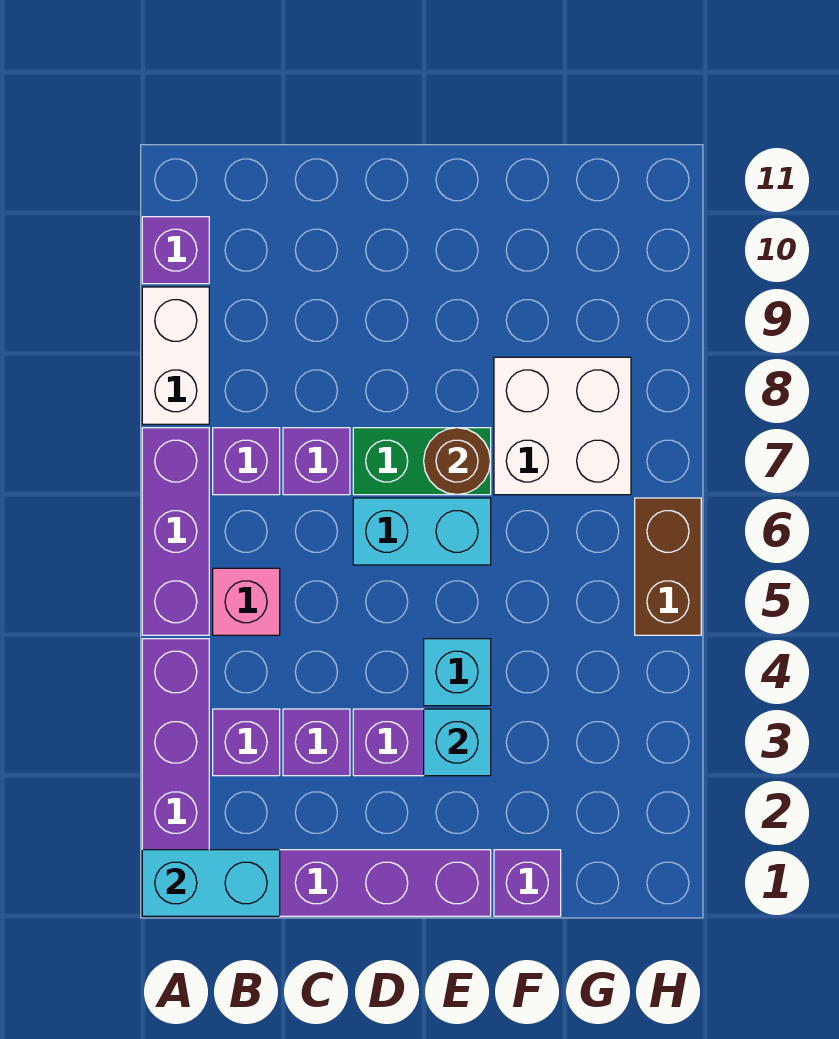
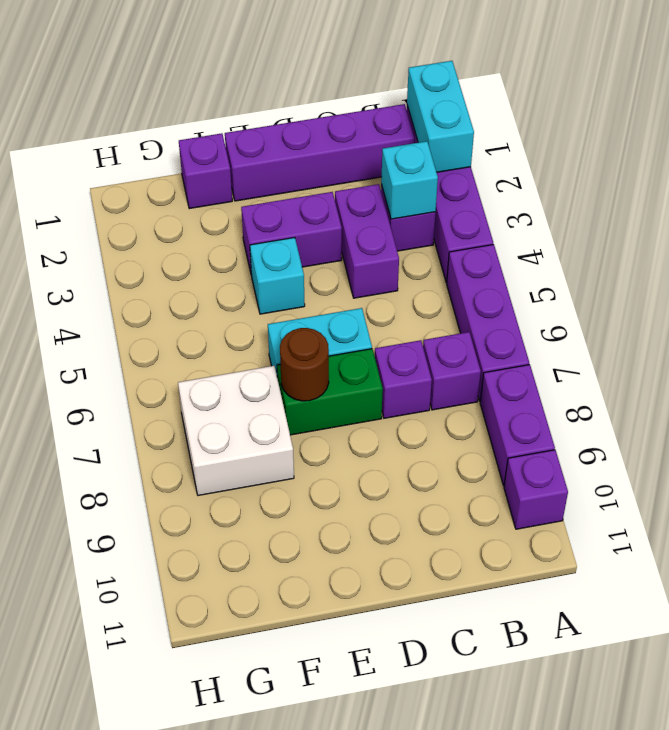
cyan brick A1:B1 level 2 -> cyan brick A1:A2 level 2
white brick A8:A9 level 1 -> purple brick A8:A9 level 1
pink brick B5 level 1 -> none
purple brick C3 level 1 -> purple brick C3:C4 level 1
cyan brick E3 level 2 -> cyan brick B3 level 2
brown brick H5:H6 level 1 -> none

